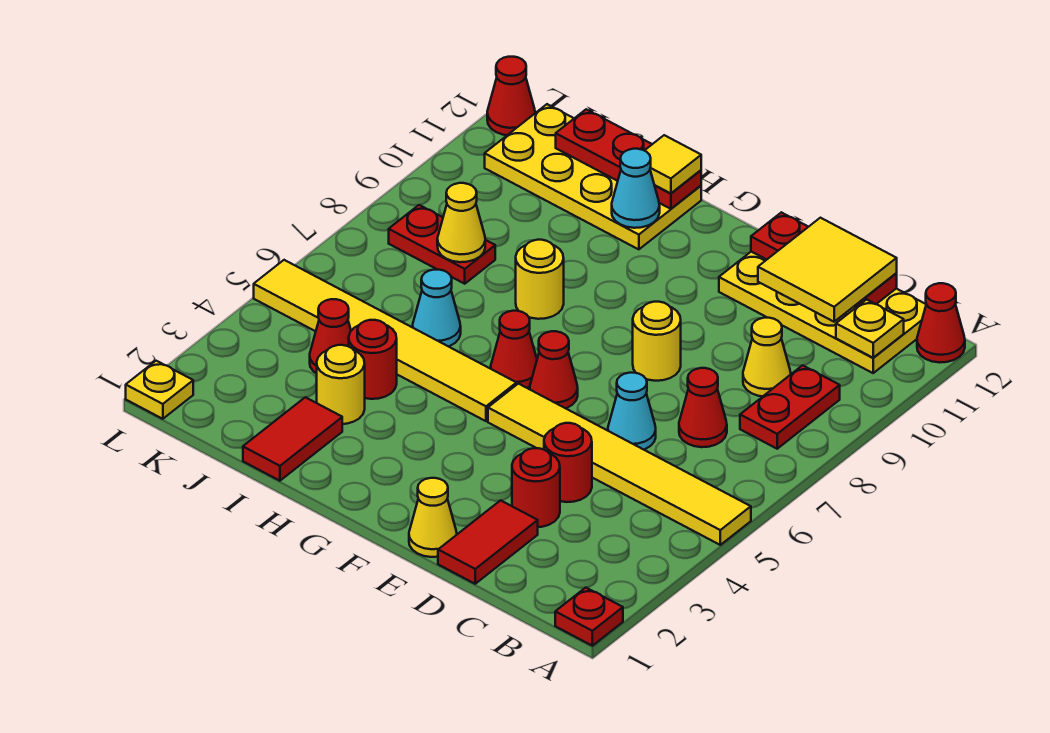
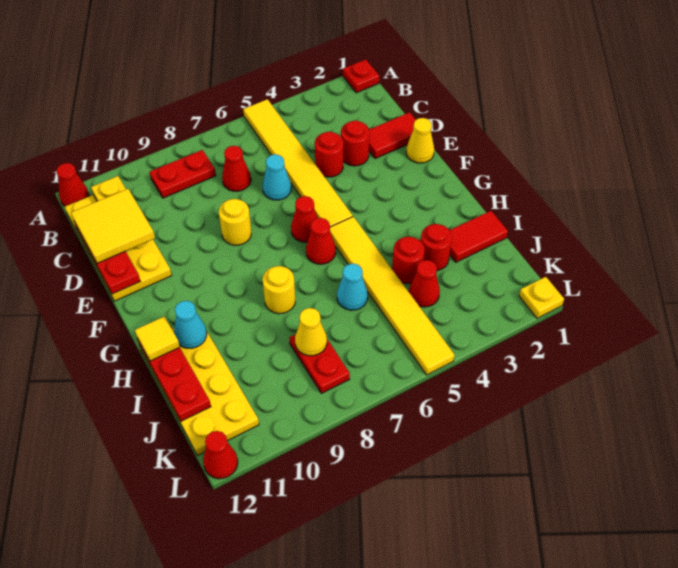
yellow cone C9 level 1 -> none
yellow round brick I3 level 1 -> red round brick I3 level 1

